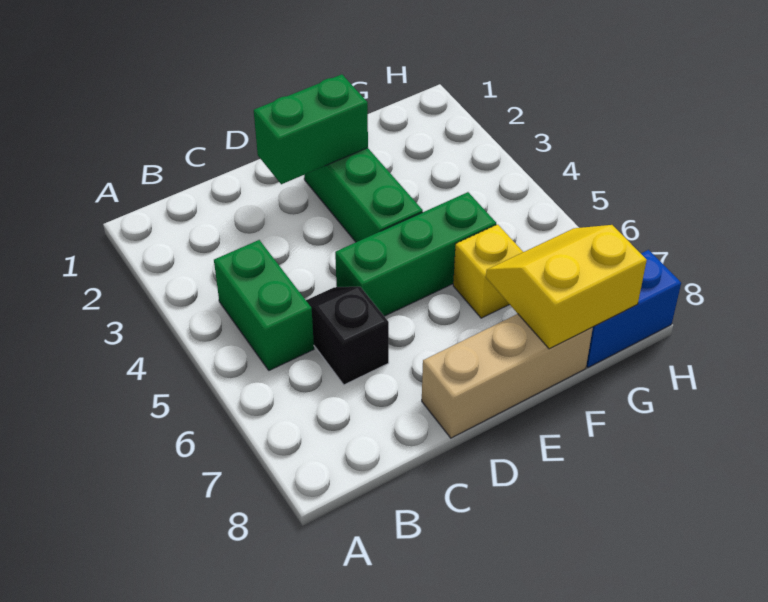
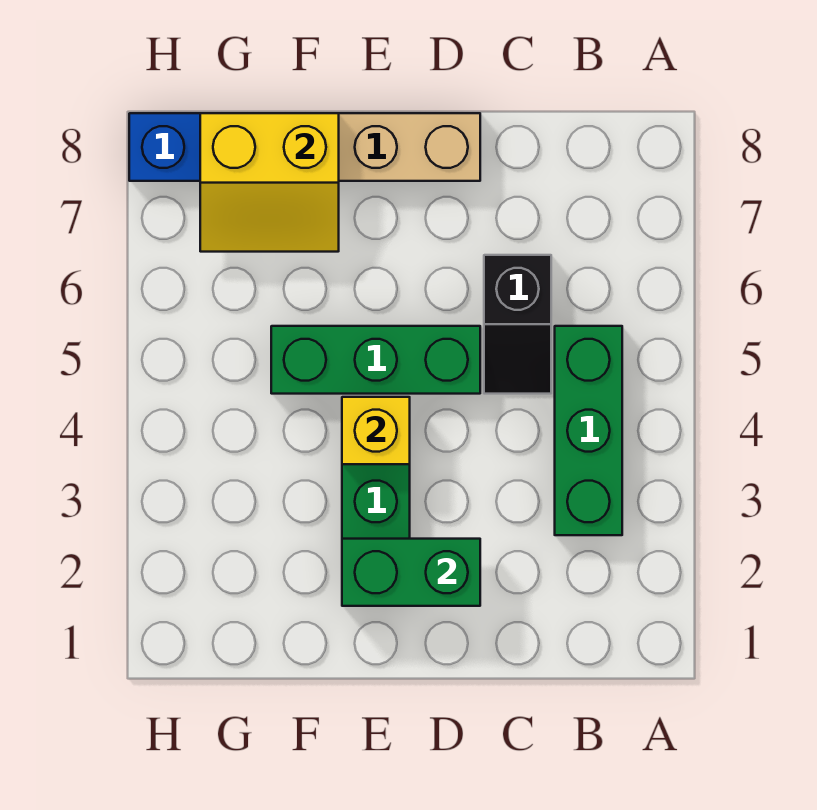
green brick B4:B5 level 1 -> green brick B3:B5 level 1
yellow brick F6 level 1 -> yellow brick E4 level 2

